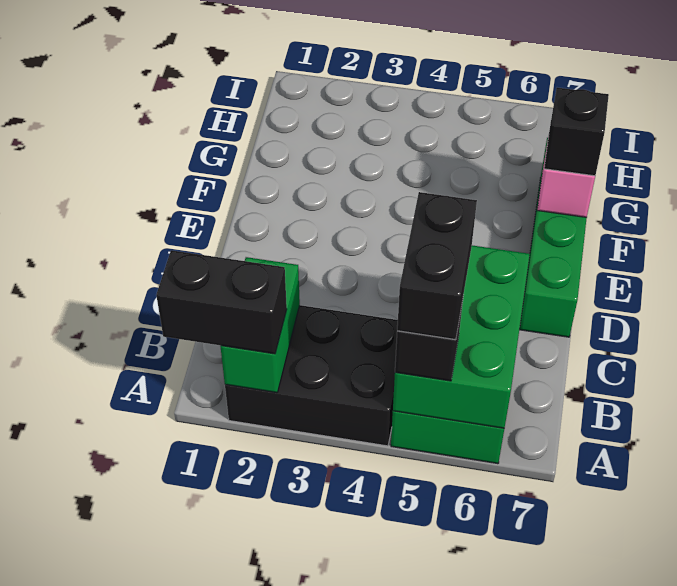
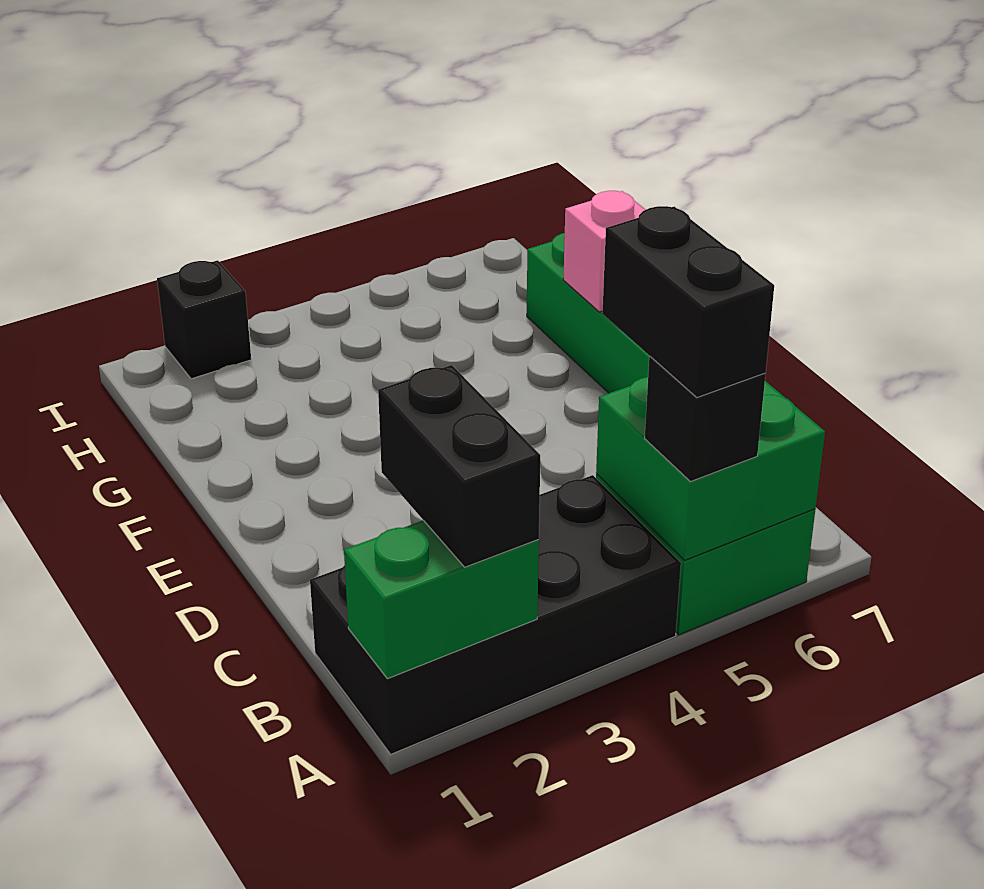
black brick A1:A2 level 3 -> black brick A2:B2 level 3
black brick A2:B4 level 1 -> black brick A1:B4 level 1
green brick A2:B2 level 2 -> green brick A1:A2 level 2
green brick A5:C6 level 2 -> green brick A5:B6 level 2
black brick F7 level 3 -> black brick I2 level 1

